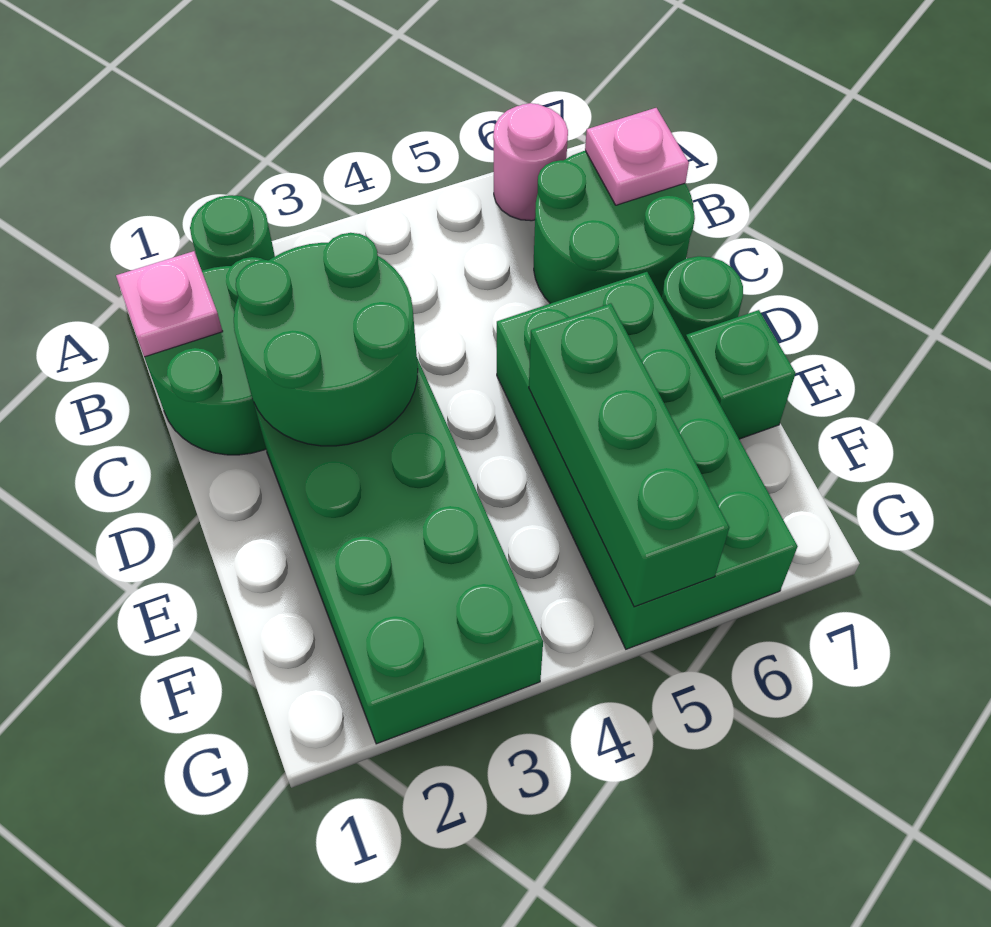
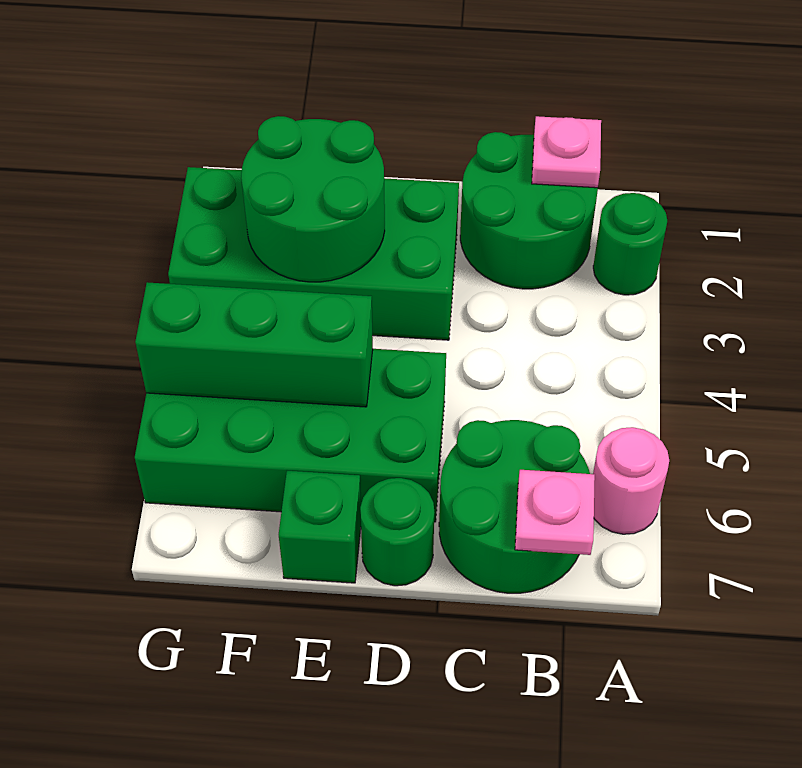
green round brick C2:D3 level 2 -> green round brick E2:F3 level 2

